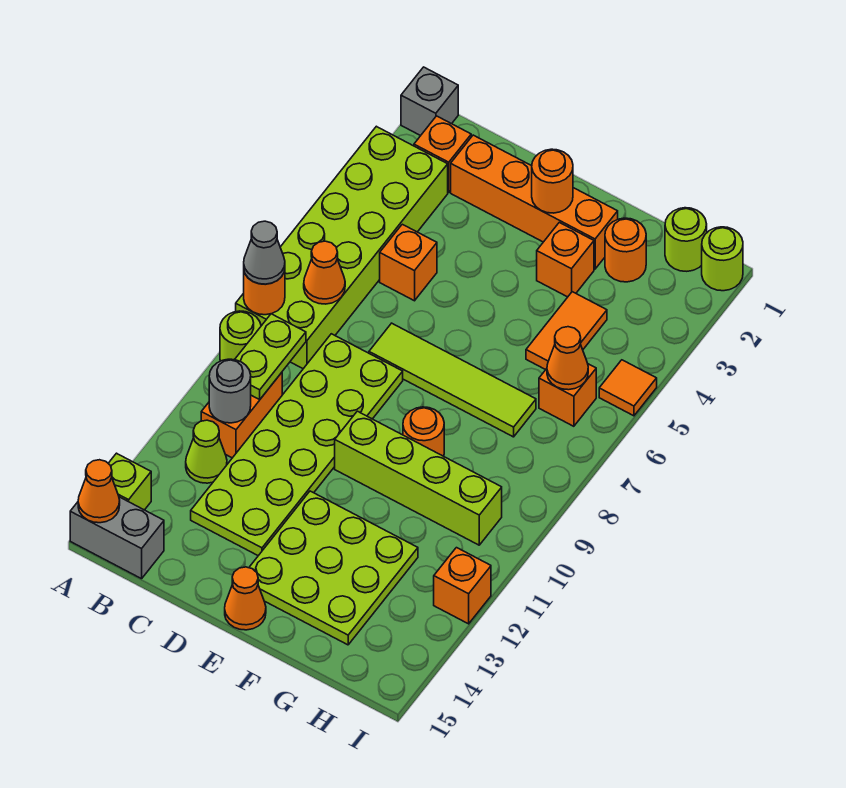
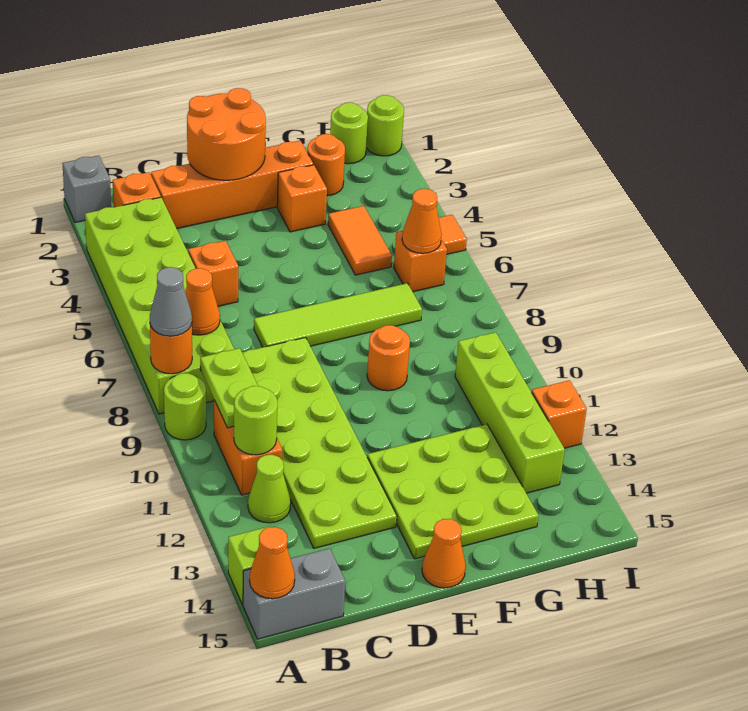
grey round brick B11 level 2 -> lime round brick B11 level 2
orange round brick E2 level 2 -> orange round brick D1:E2 level 2
lime brick E10:H10 level 1 -> lime brick H10:H13 level 1

